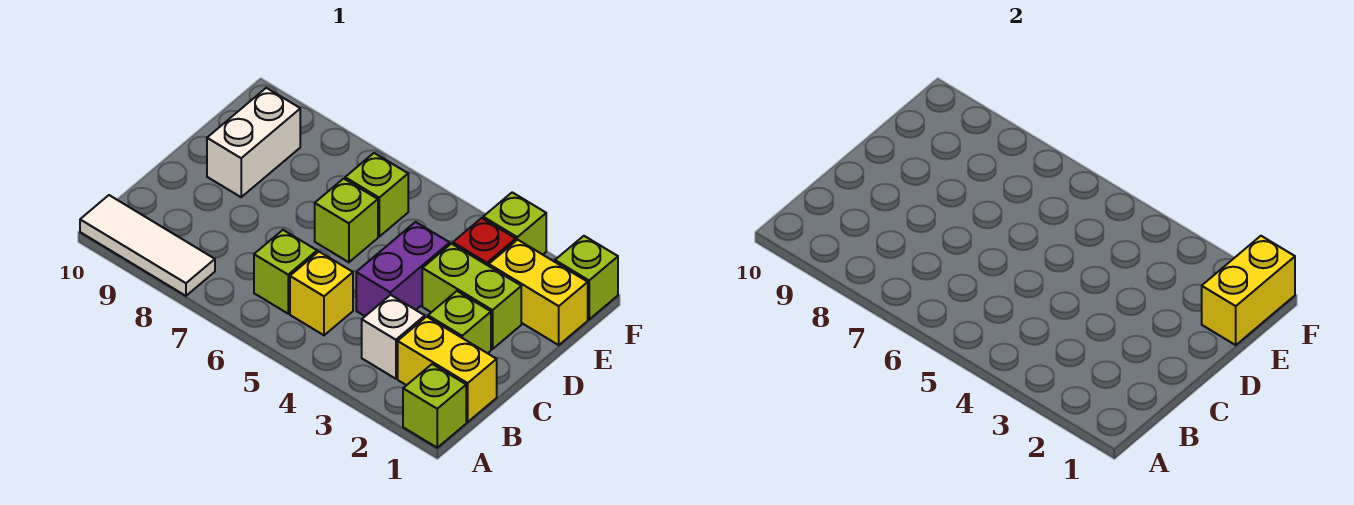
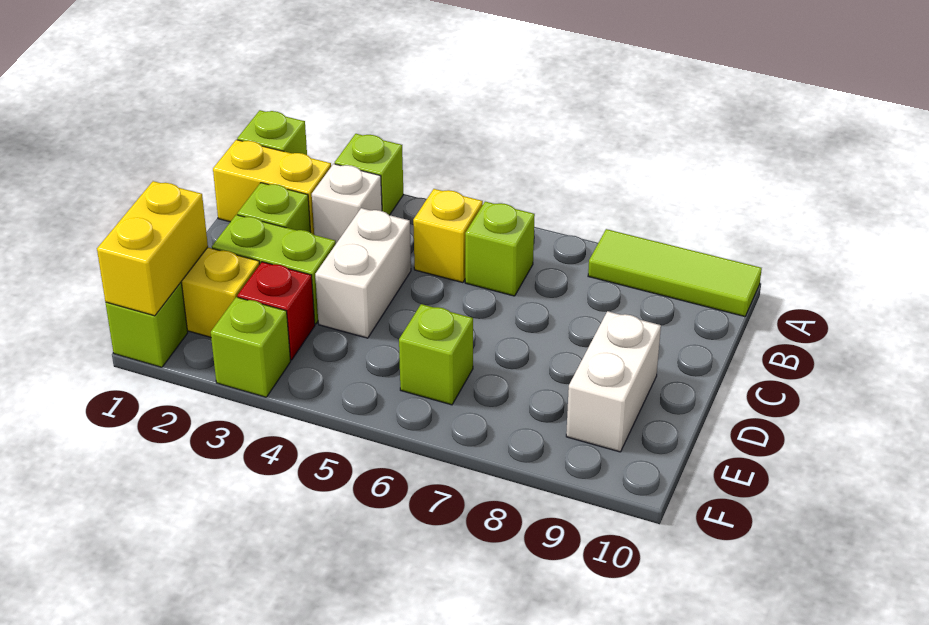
white tile A8:A10 level 1 -> lime tile A8:A10 level 1
purple brick C4:D4 level 1 -> white brick C4:D4 level 1
lime brick D6 level 1 -> lime brick A3 level 1

